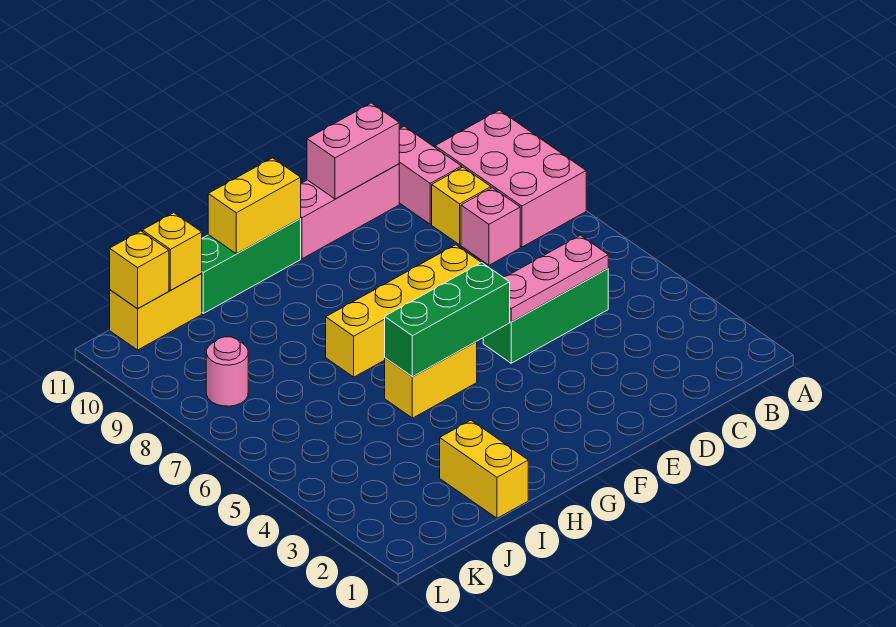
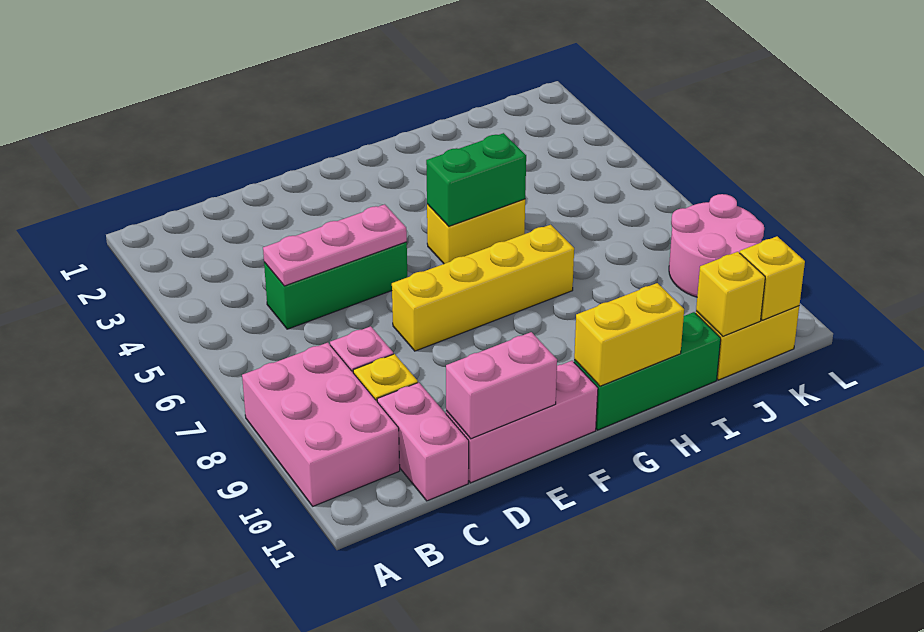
green brick F5:H5 level 2 -> green brick G5:H5 level 2
yellow brick I1:I2 level 1 -> none
pink round brick K8 level 1 -> pink round brick K8:L9 level 1

